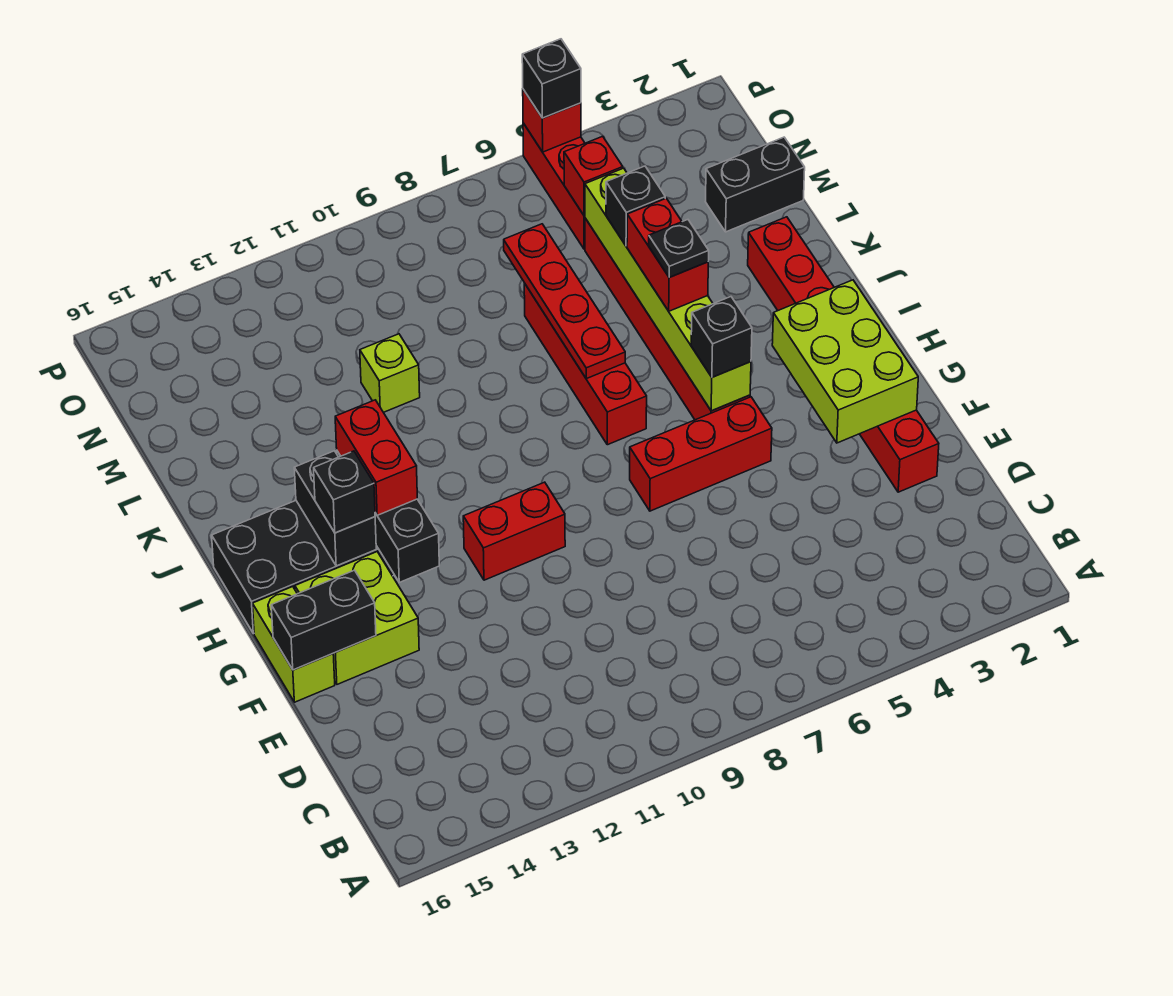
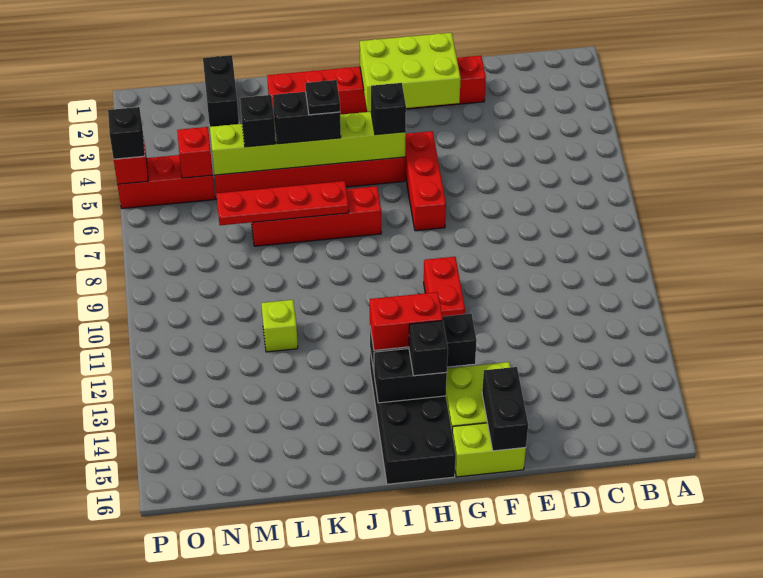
red brick J5:K5 level 3 -> black brick J5:K5 level 3

